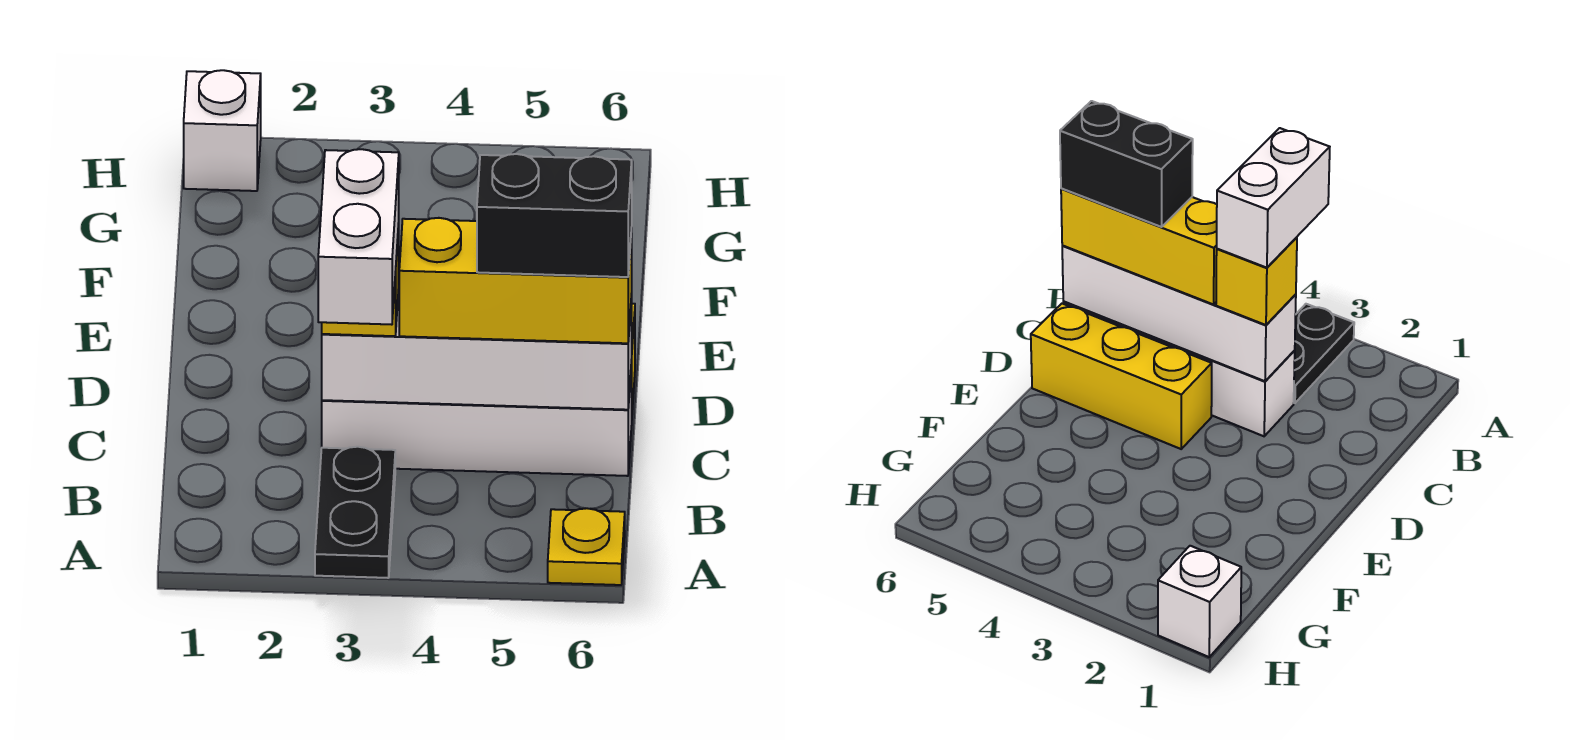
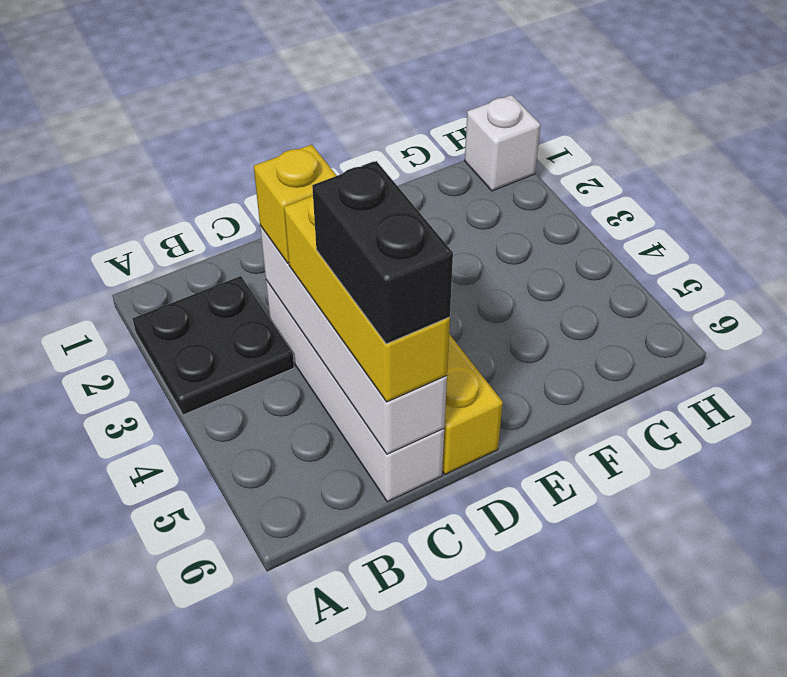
black plate A3:B3 level 1 -> black plate A2:B3 level 1
yellow plate A6 level 1 -> none
white brick B3:C3 level 4 -> none

